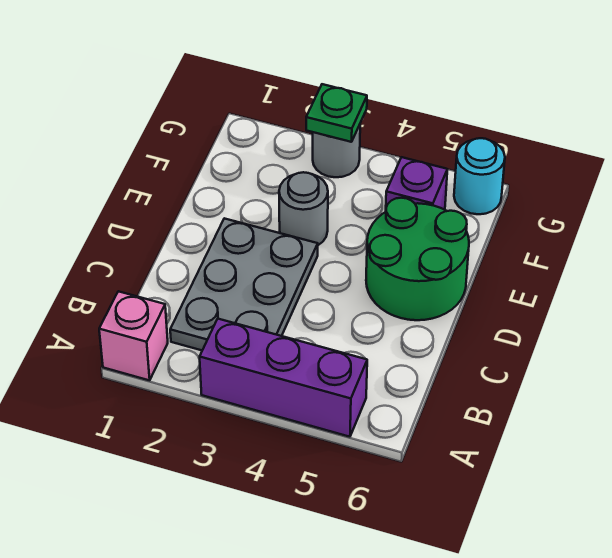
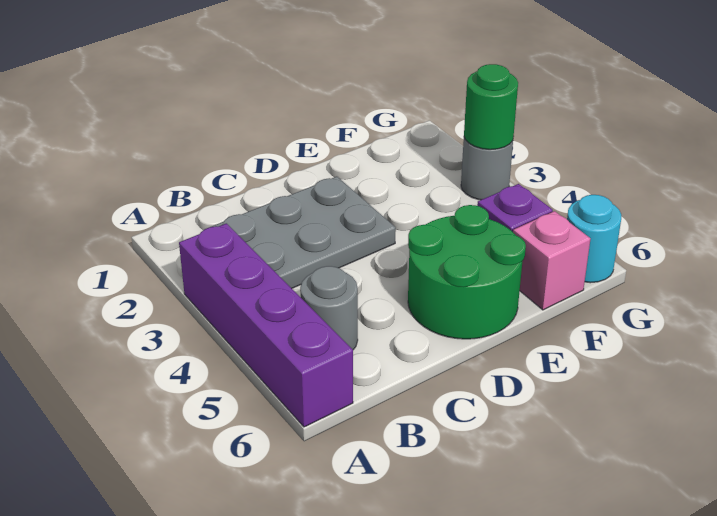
pink brick A1 level 1 -> pink brick F6 level 1
purple brick A3:A5 level 1 -> purple brick A3:A6 level 1
grey round brick E3 level 1 -> grey round brick B5 level 1
green plate G3 level 2 -> green round brick G3 level 2

